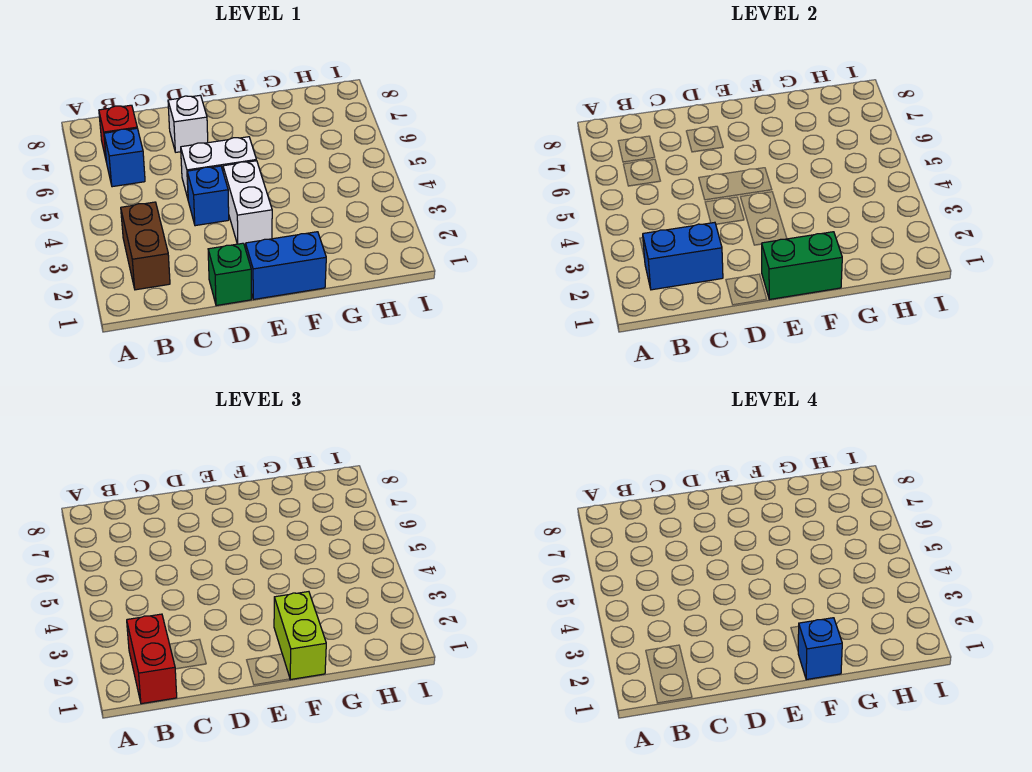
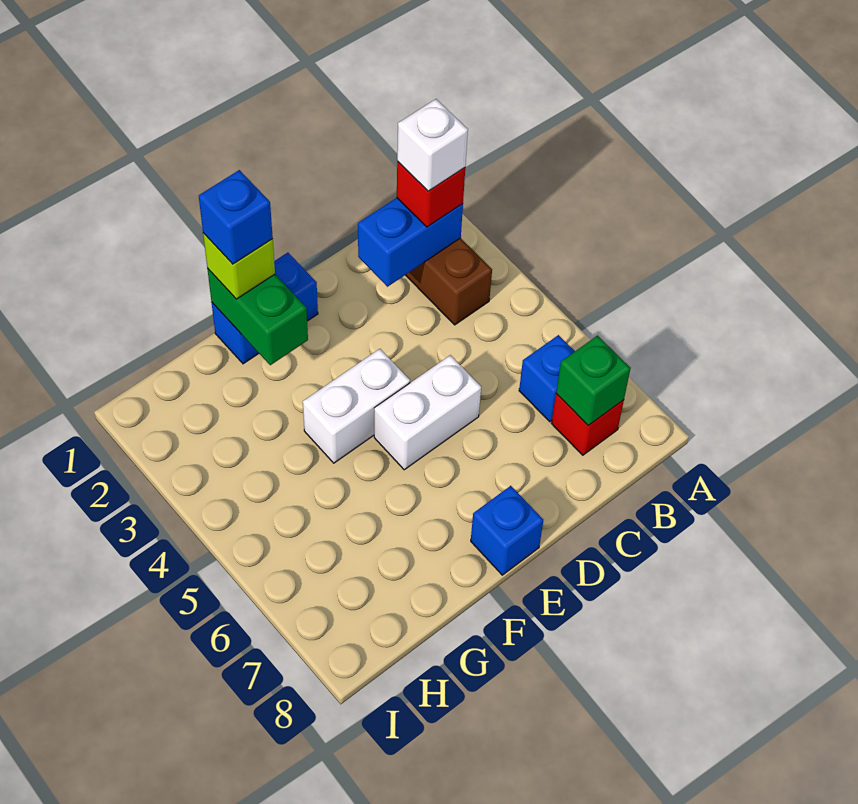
red brick B1:B2 level 3 -> red brick B2 level 3
green brick D1 level 1 -> green brick B7 level 2
blue brick D4 level 1 -> blue brick E8 level 1
white brick D7 level 1 -> white brick B2 level 4
green brick E1:F1 level 2 -> green brick F1:F2 level 2
white brick E3:E4 level 1 -> white brick E4:F4 level 1
lime brick F1:F2 level 3 -> lime brick F1 level 3

